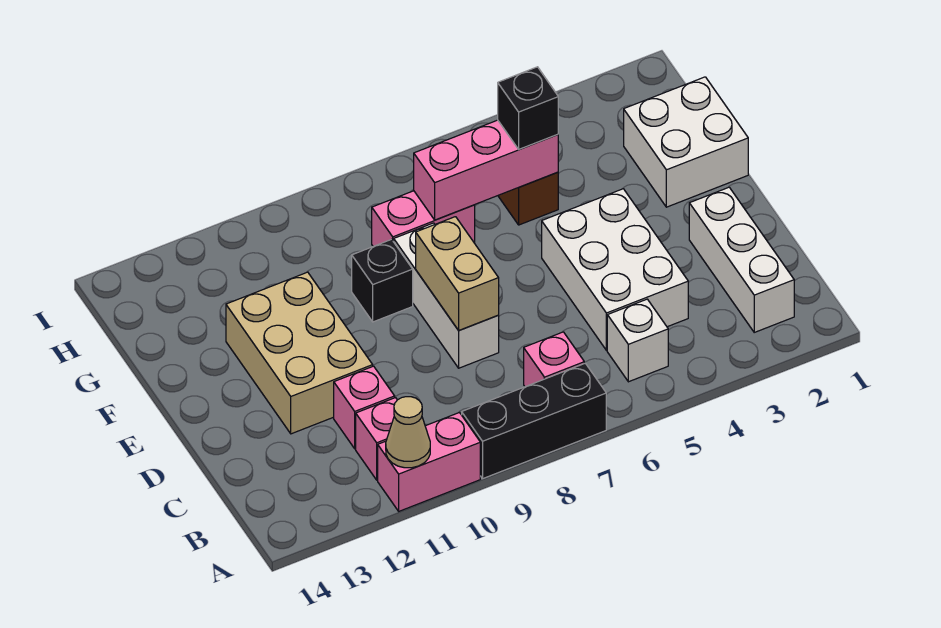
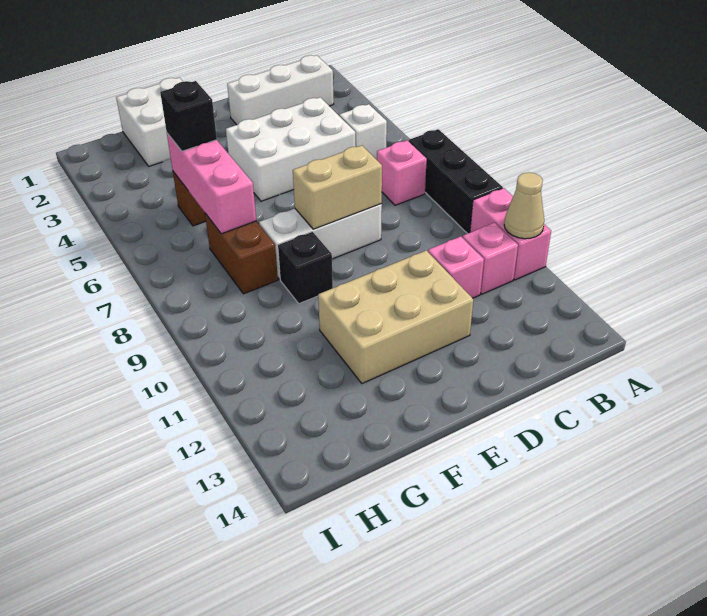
pink brick G7:G8 level 1 -> brown brick G7:G8 level 1

